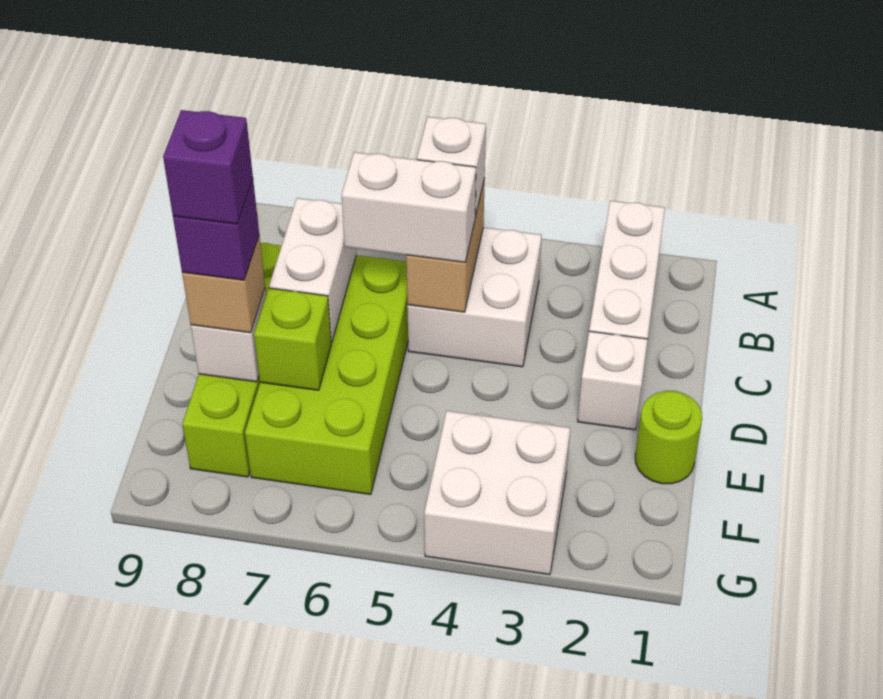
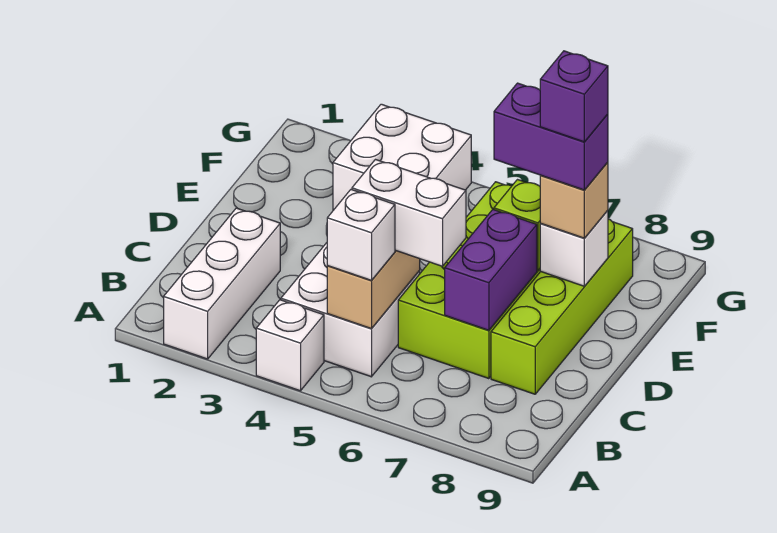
white brick C7:D7 level 2 -> purple brick C7:D7 level 2
white brick D2 level 1 -> white brick A4 level 1
lime round brick E1 level 1 -> none
purple brick E8 level 4 -> purple brick E7:E8 level 4

